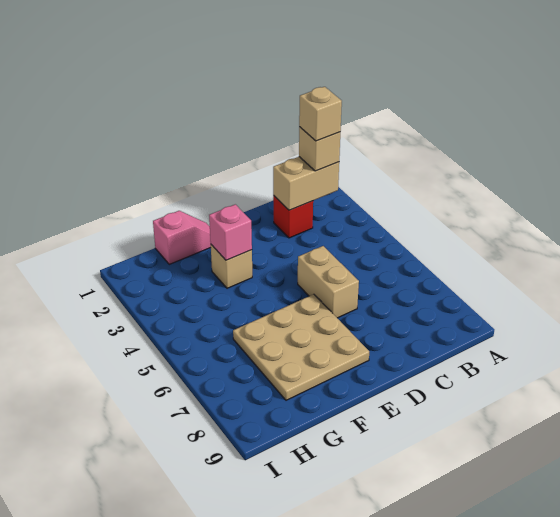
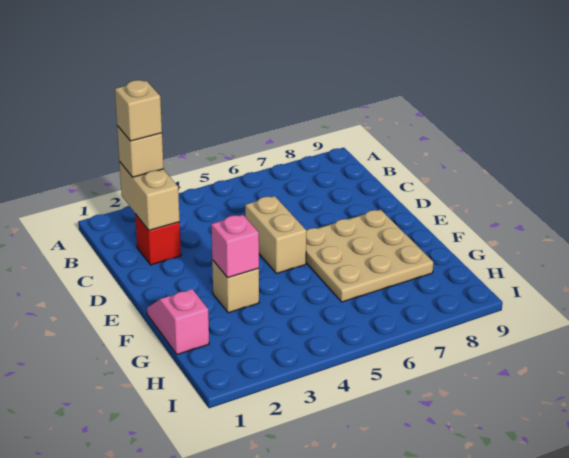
tan brick D5:D6 level 1 -> tan brick D5:E5 level 1

